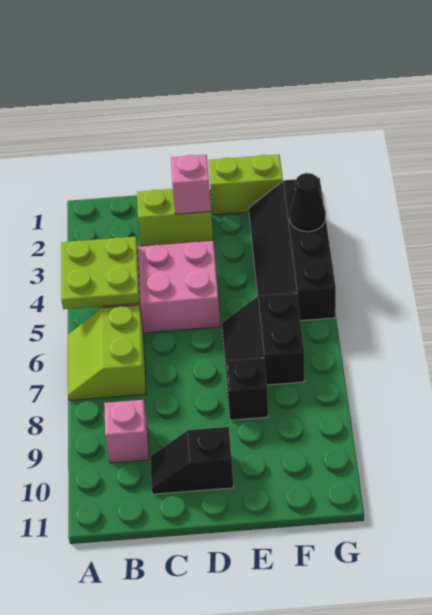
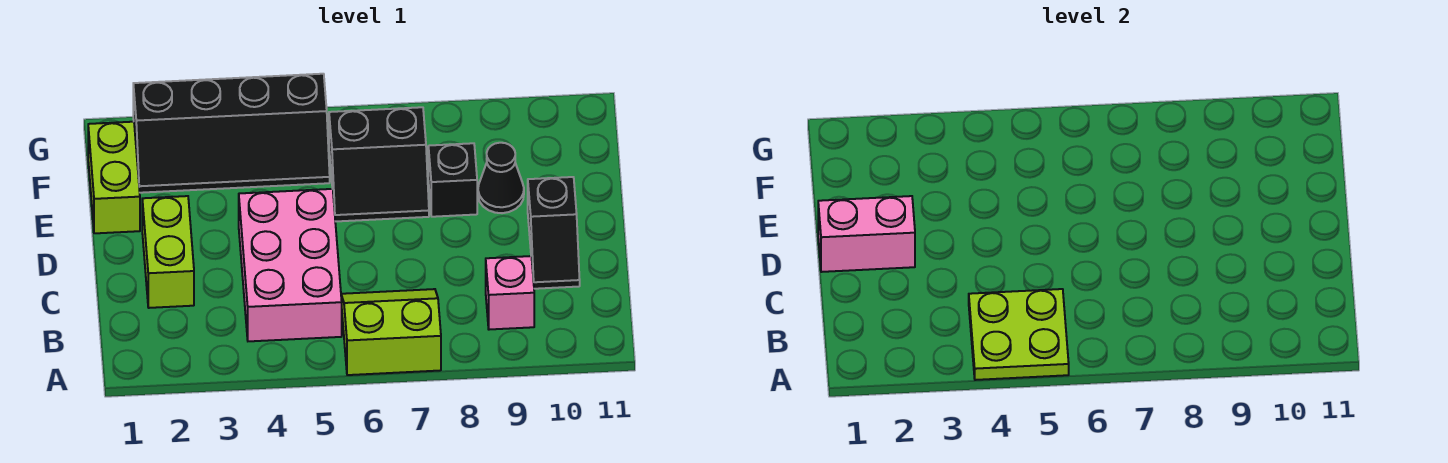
lime slope A6:B7 level 1 top B -> lime slope A6:B7 level 1 top A
pink brick D2 level 2 -> pink brick D1:D2 level 2
black cone G3 level 2 -> black cone E9 level 1

